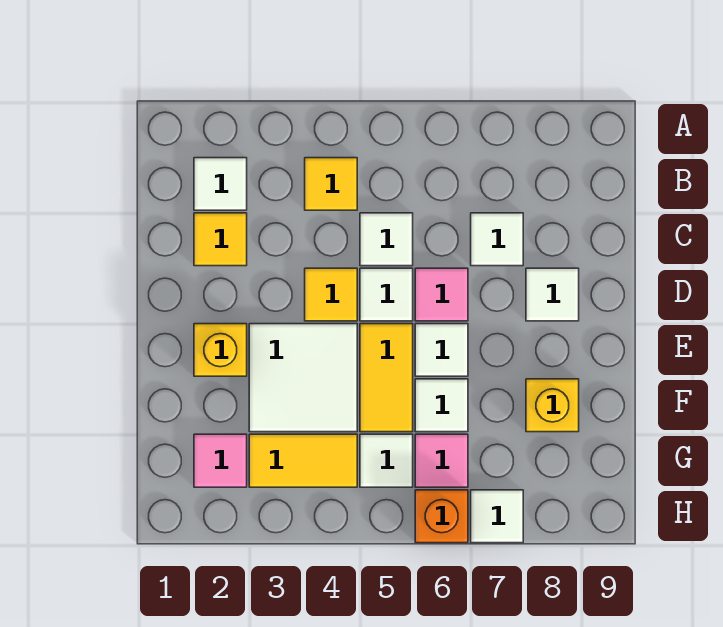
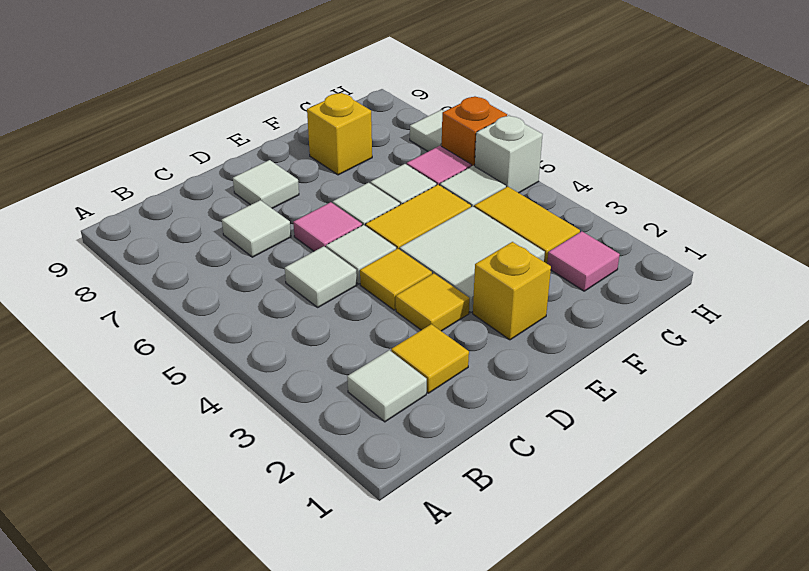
yellow tile B4 level 1 -> yellow tile D3 level 1
none -> white brick H5 level 1

